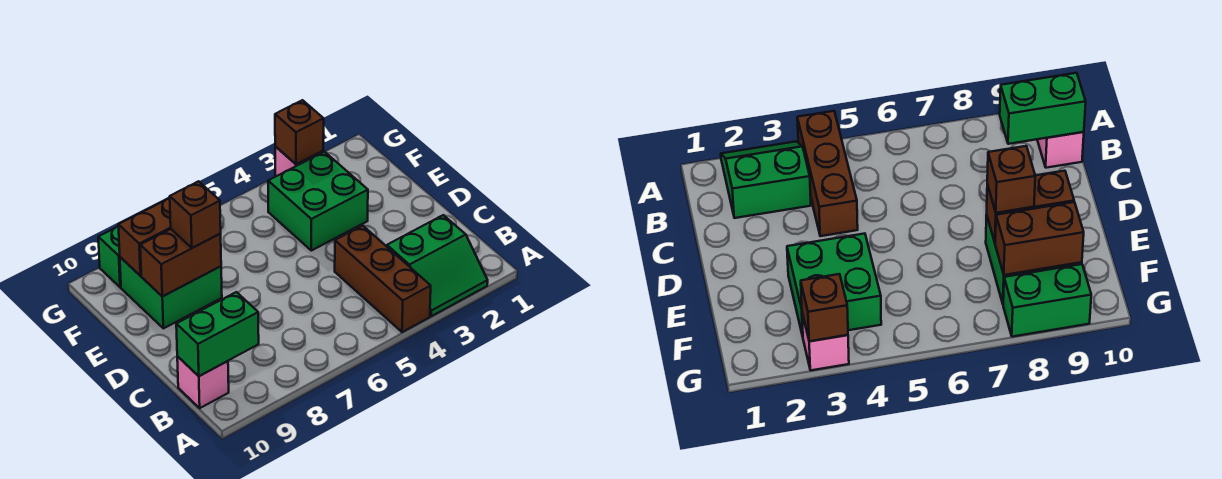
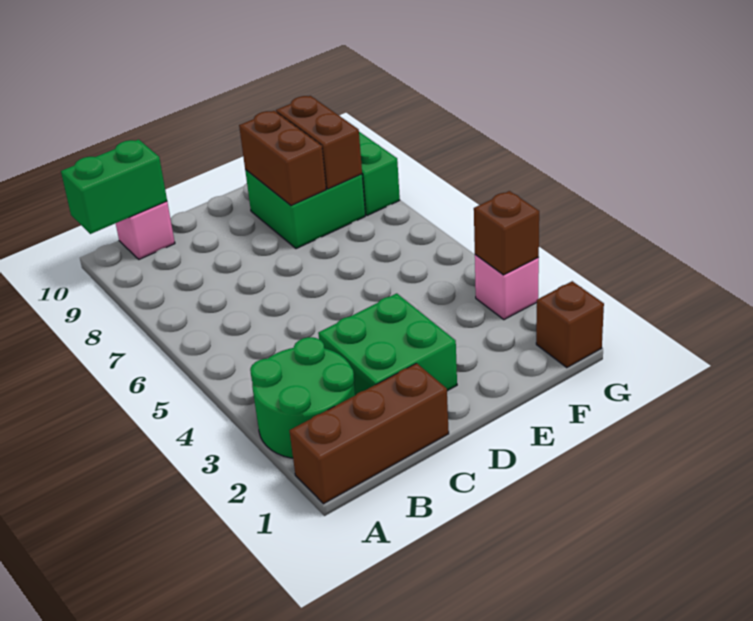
green slope A2:B3 level 1 top B -> green round brick A2:B3 level 1
brown brick A4:C4 level 1 -> brown brick A1:C1 level 1
green brick B9:B10 level 2 -> green brick A10:B10 level 2
green brick E3:F4 level 1 -> green brick C2:D3 level 1
brown brick E8 level 3 -> brown brick G1 level 1

